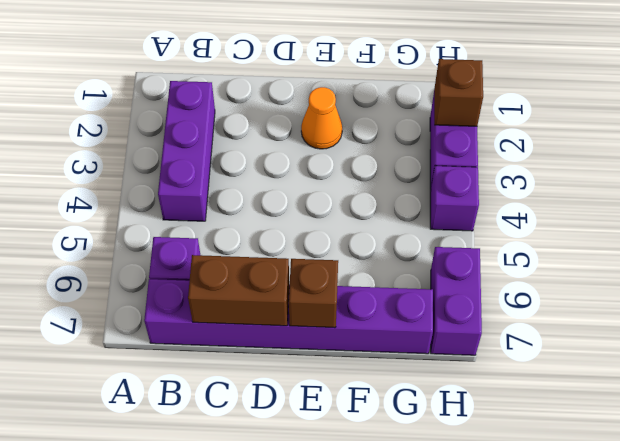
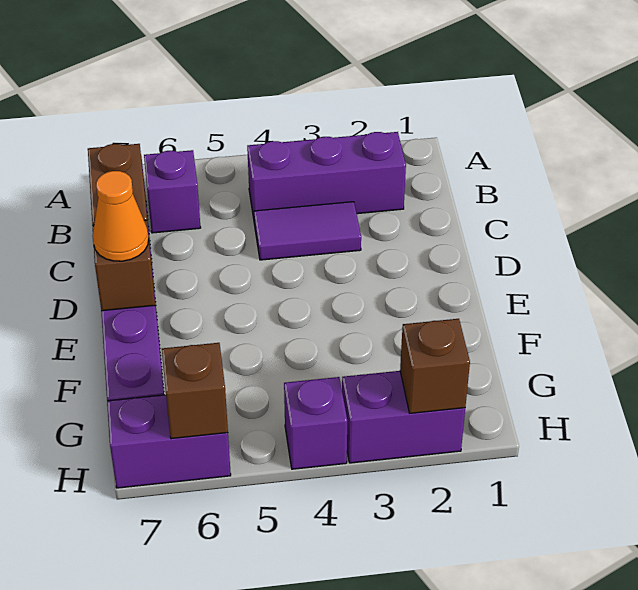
none -> purple tile C3:C4 level 1
orange cone E2 level 1 -> orange cone E7 level 3
none -> brown brick H6 level 2

